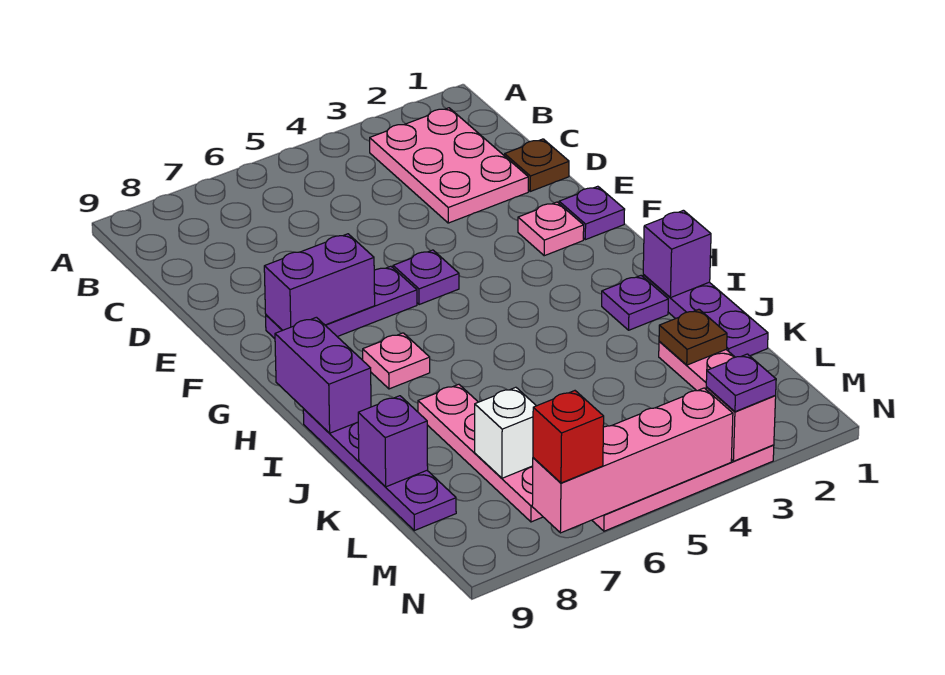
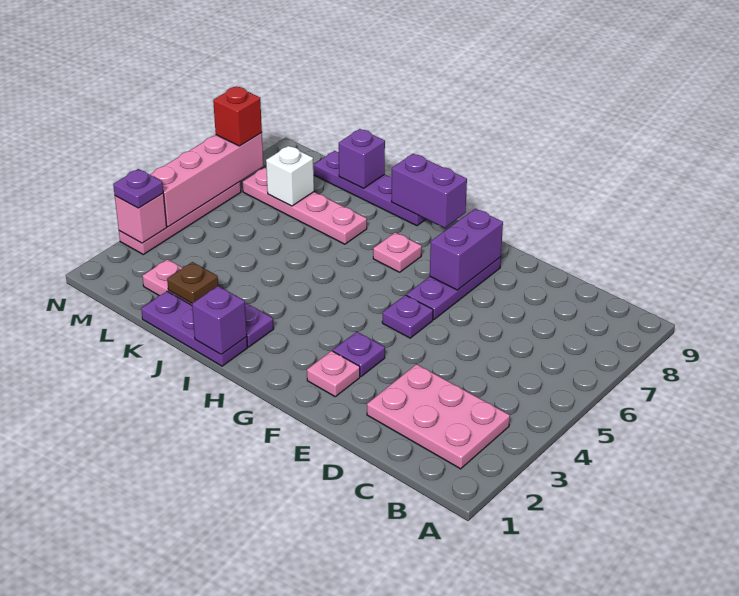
brown plate D1 level 1 -> none
purple plate F1 level 1 -> purple plate F3 level 1

